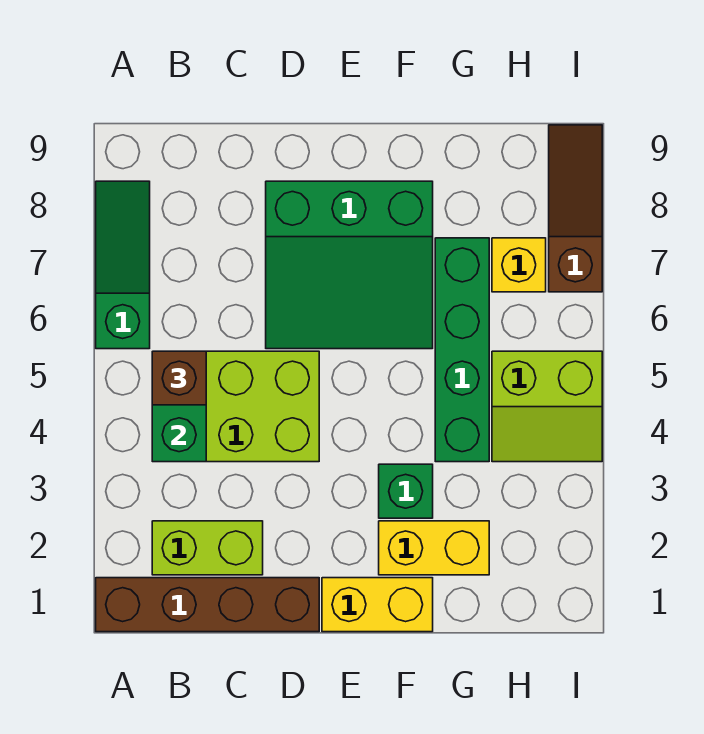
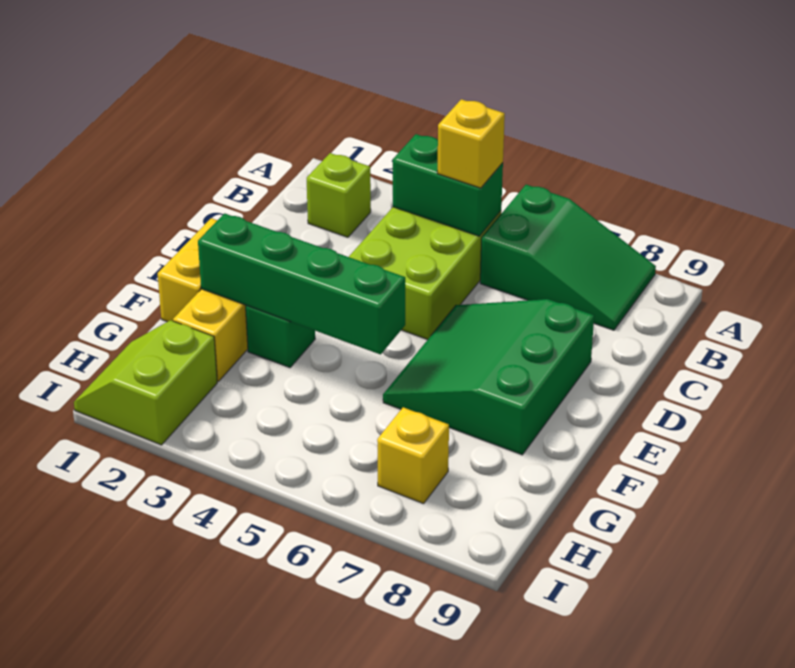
brown brick A1:D1 level 1 -> none
green slope A6:A8 level 1 top 6 -> green slope A6:B8 level 1 top 6
lime brick B2:C2 level 1 -> lime brick B2 level 1
brown brick B5 level 3 -> yellow brick B5 level 3
green brick G4:G7 level 1 -> green brick F2:F5 level 2
lime slope H4:I5 level 1 top 5 -> lime slope H1:I2 level 1 top 2
brown slope I7:I9 level 1 top 7 -> none

